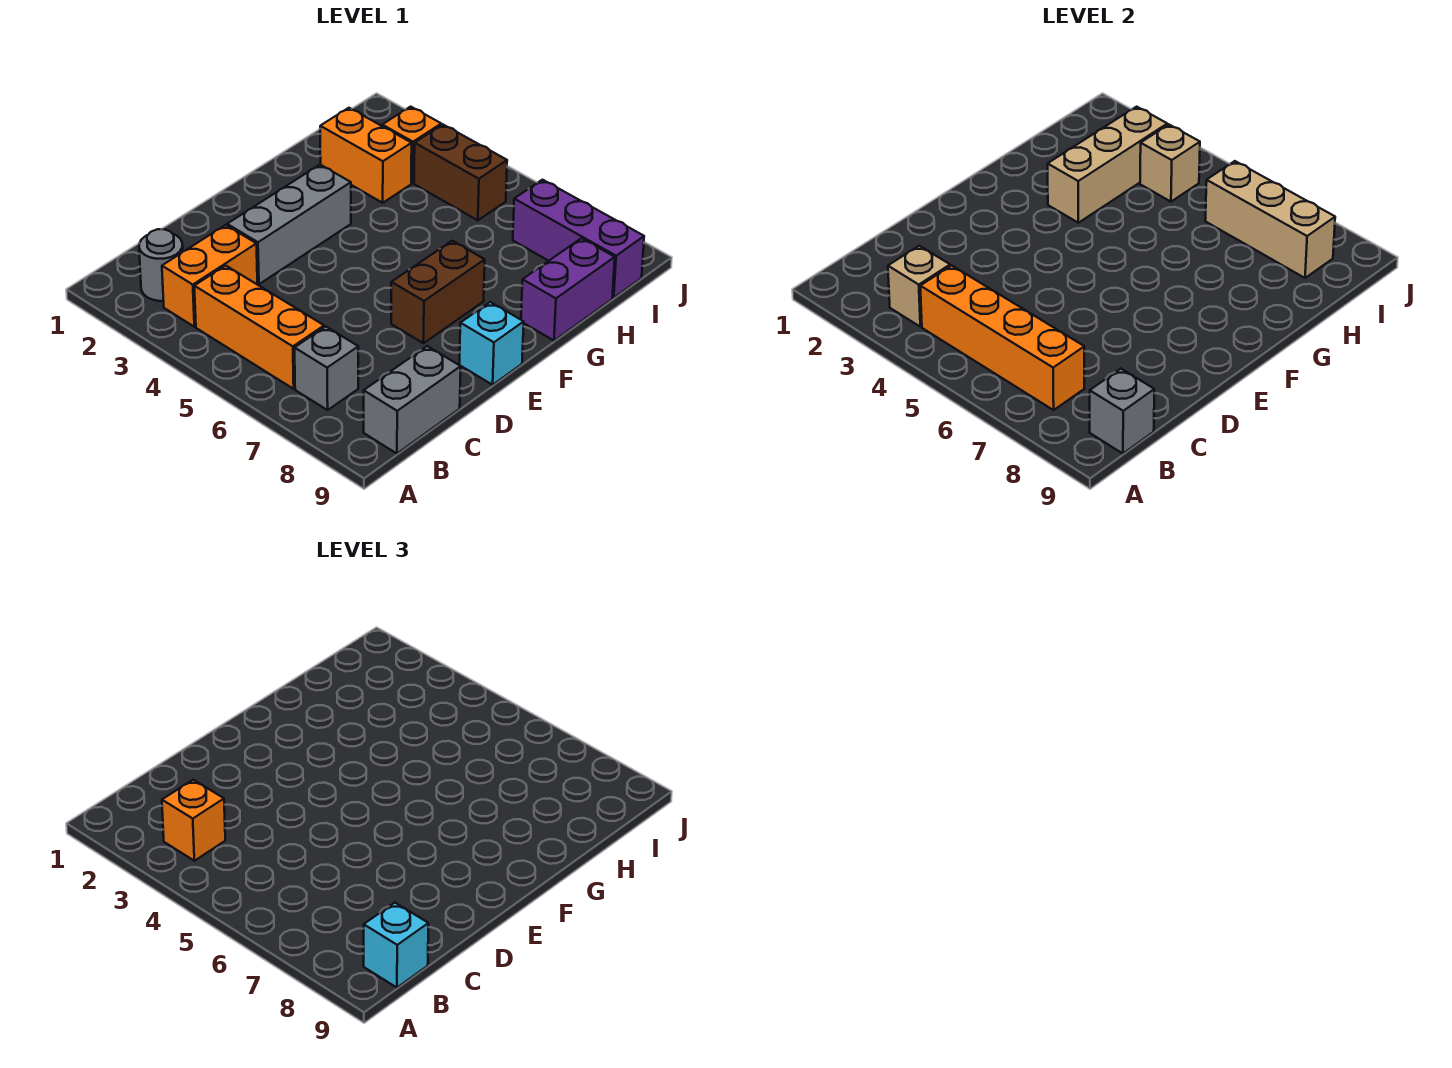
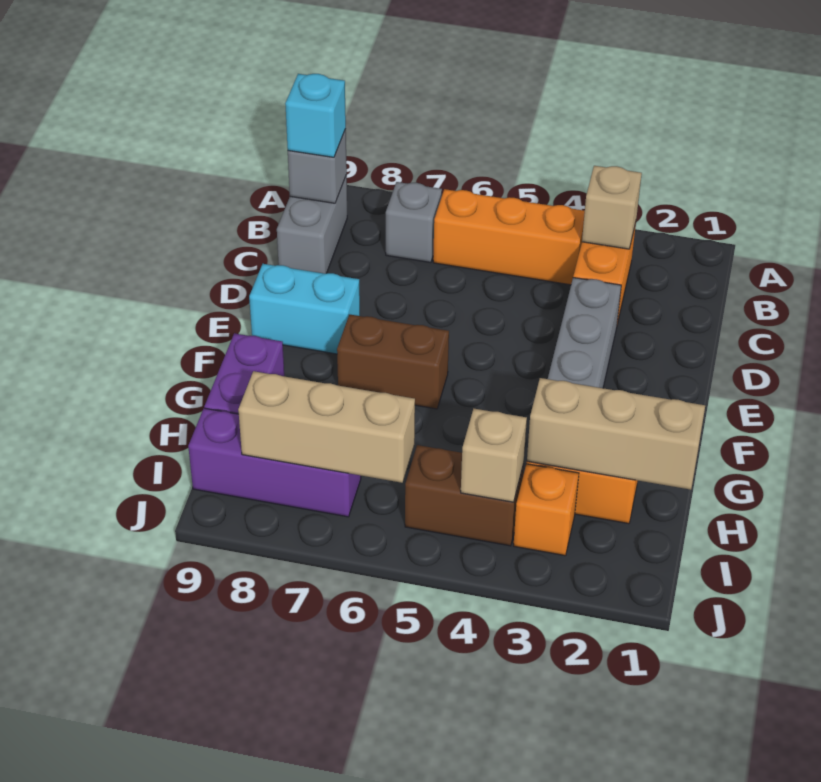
grey round brick B2 level 1 -> none
orange brick B3 level 3 -> none
orange brick B4:B7 level 2 -> none
brown brick E7:F7 level 1 -> brown brick F6:F7 level 1
cyan brick E9 level 1 -> cyan brick E8:E9 level 1
tan brick G3:I3 level 2 -> tan brick H1:H3 level 2

